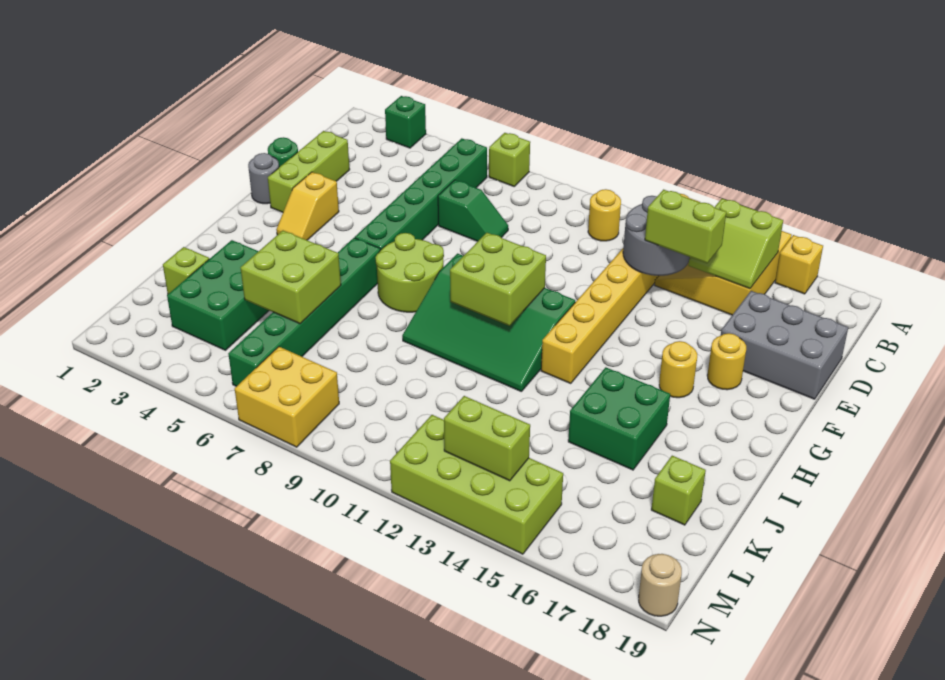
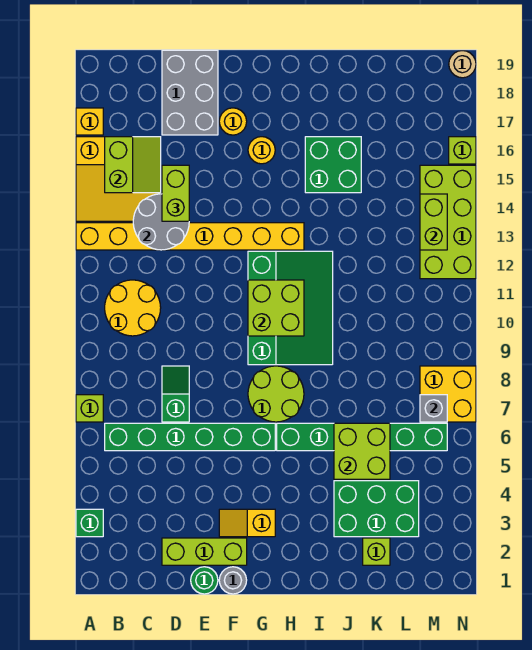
yellow round brick B11 level 1 -> yellow round brick B10:C11 level 1
yellow slope F3:G3 level 1 top F -> yellow slope F3:G3 level 1 top G
lime brick K18 level 1 -> lime brick N16 level 1
none -> grey brick M7 level 2

